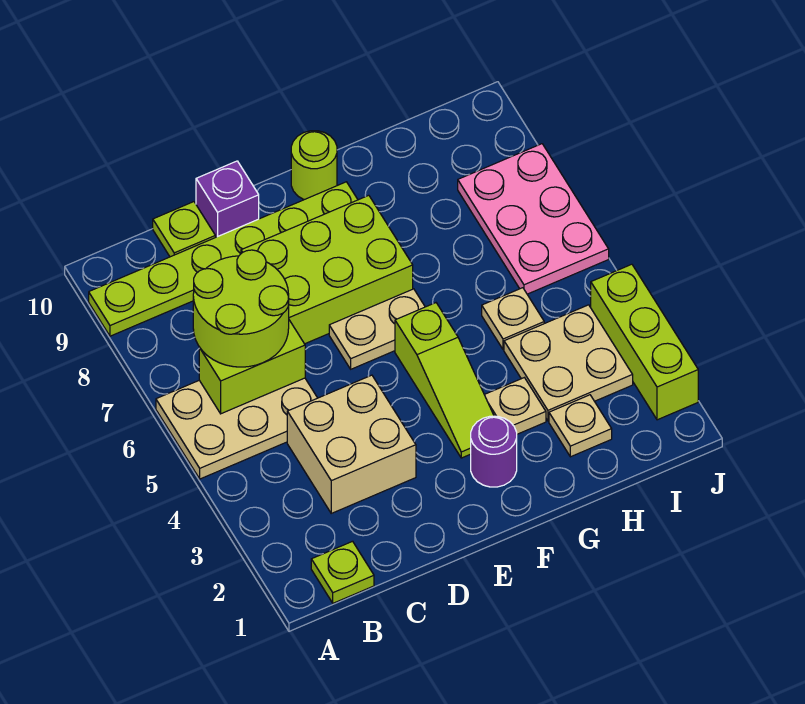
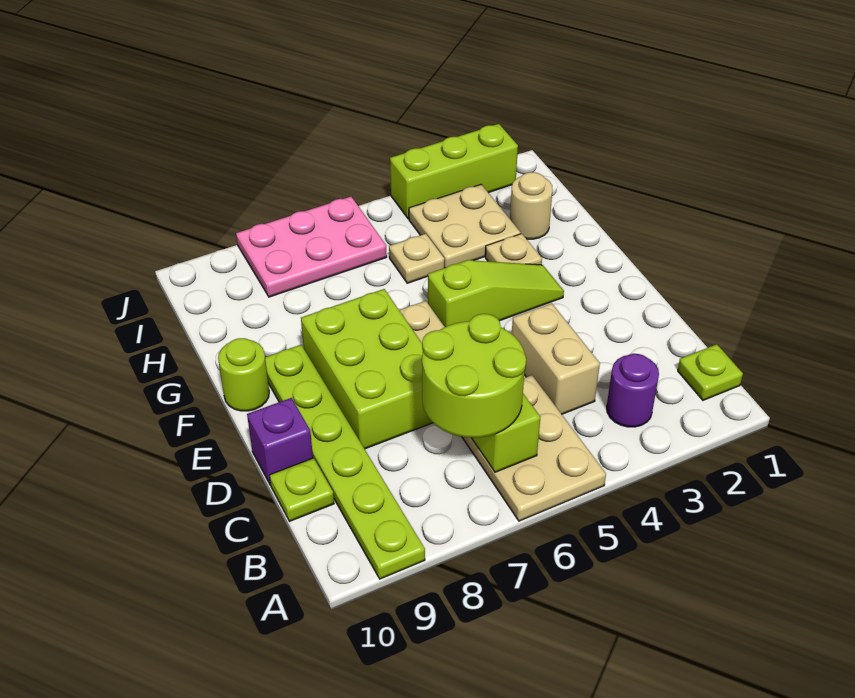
tan brick C3:D4 level 1 -> tan brick C4:D4 level 1
purple round brick F2 level 1 -> purple round brick B3 level 1
tan plate H2 level 1 -> tan round brick H2 level 1

